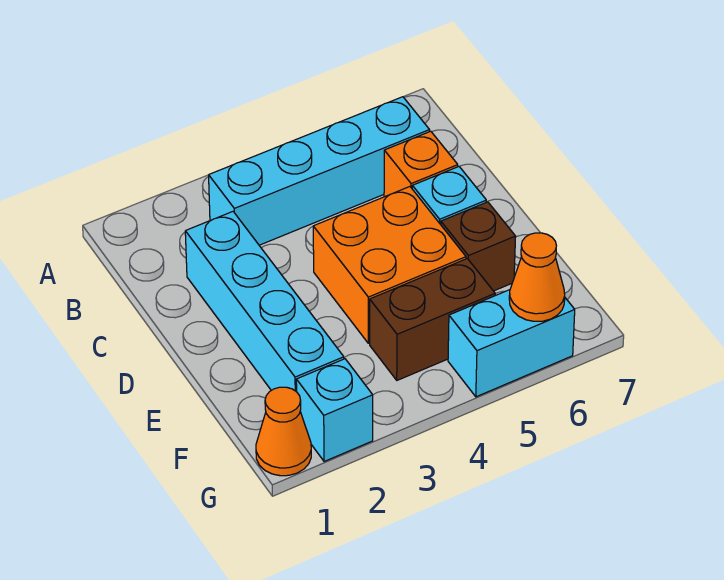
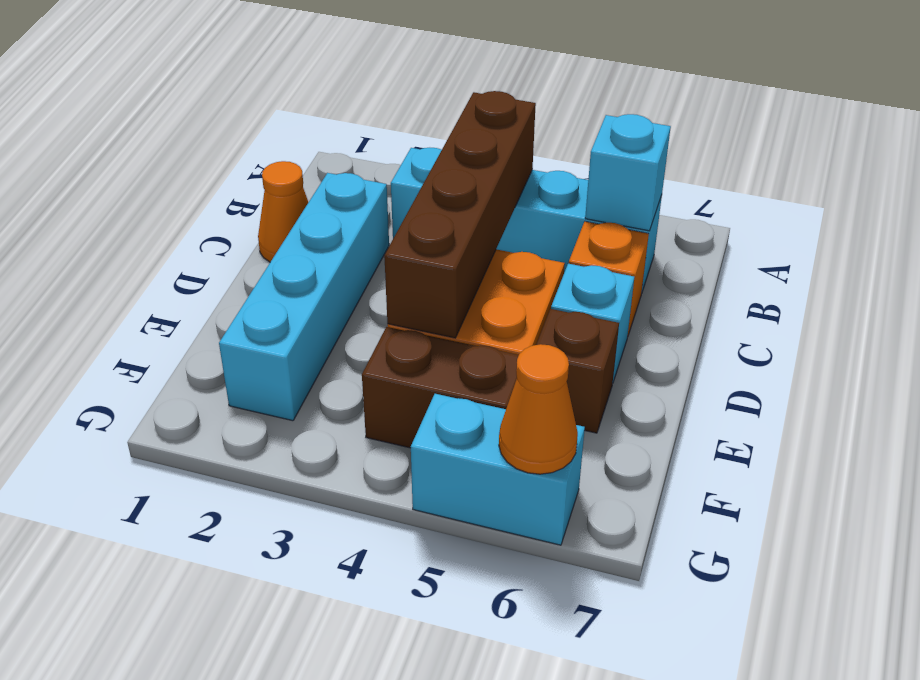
none -> brown brick B4:E4 level 2
orange cone G1 level 1 -> orange cone C1 level 1
cyan brick G2 level 1 -> cyan brick B6 level 2

